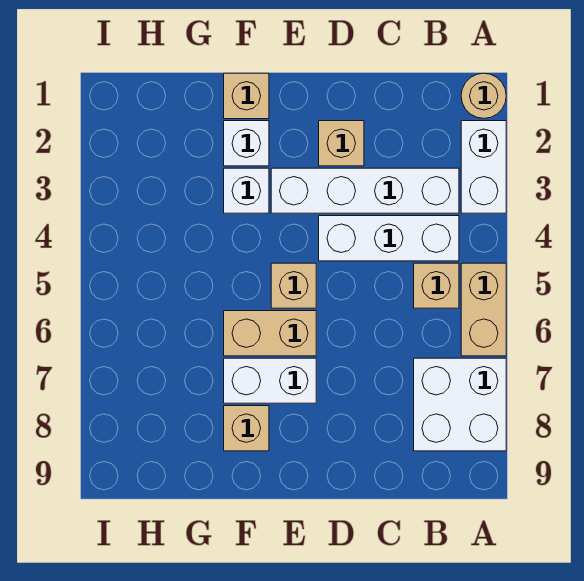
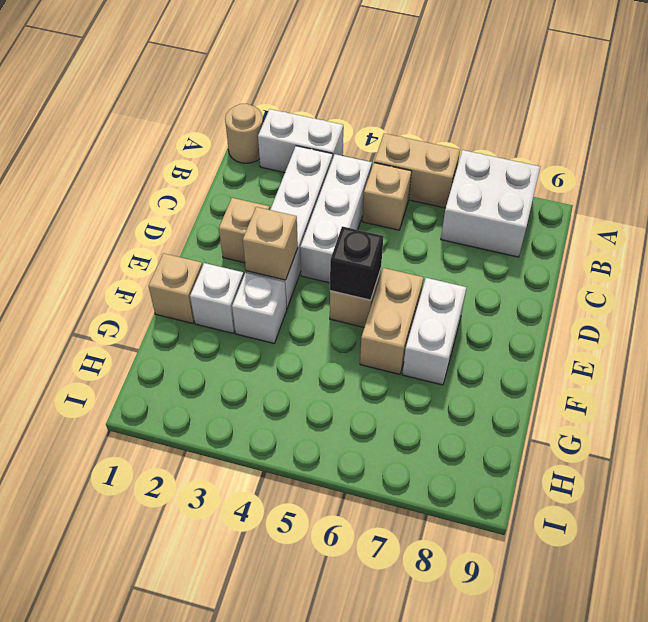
none -> black brick E5 level 2
tan brick F8 level 1 -> tan brick E3 level 2

